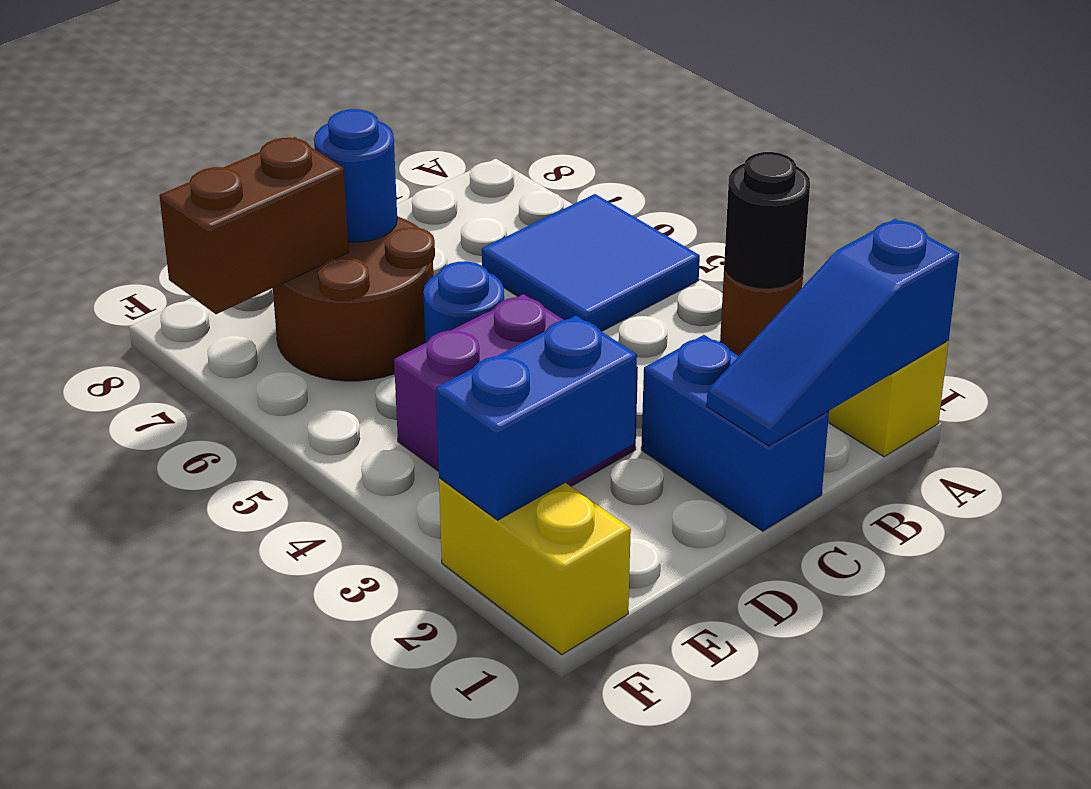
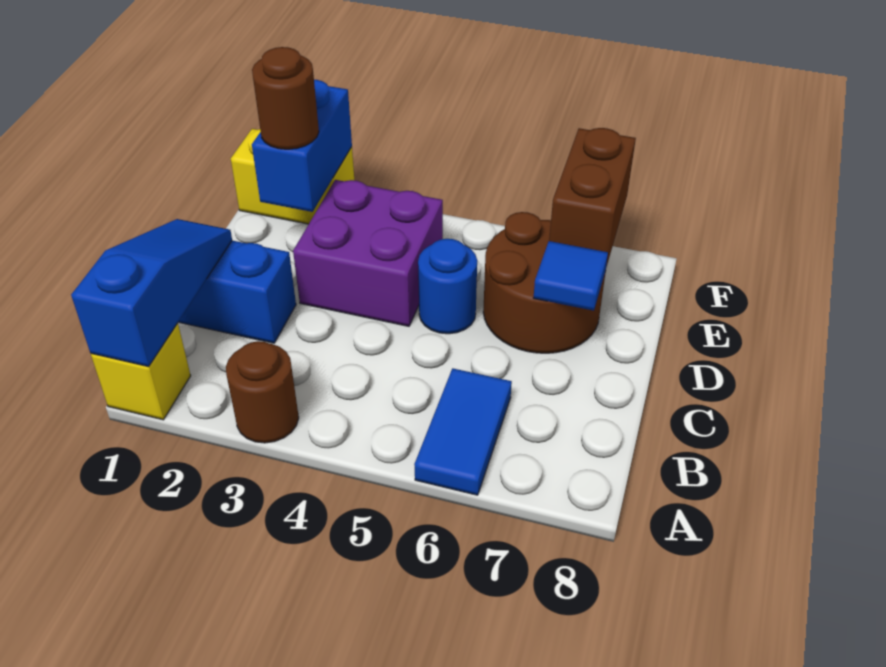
black round brick A3 level 2 -> none
blue tile A5:B6 level 1 -> blue tile A6:B6 level 1
blue round brick D7 level 2 -> blue tile D7 level 2
none -> brown round brick E2 level 3

